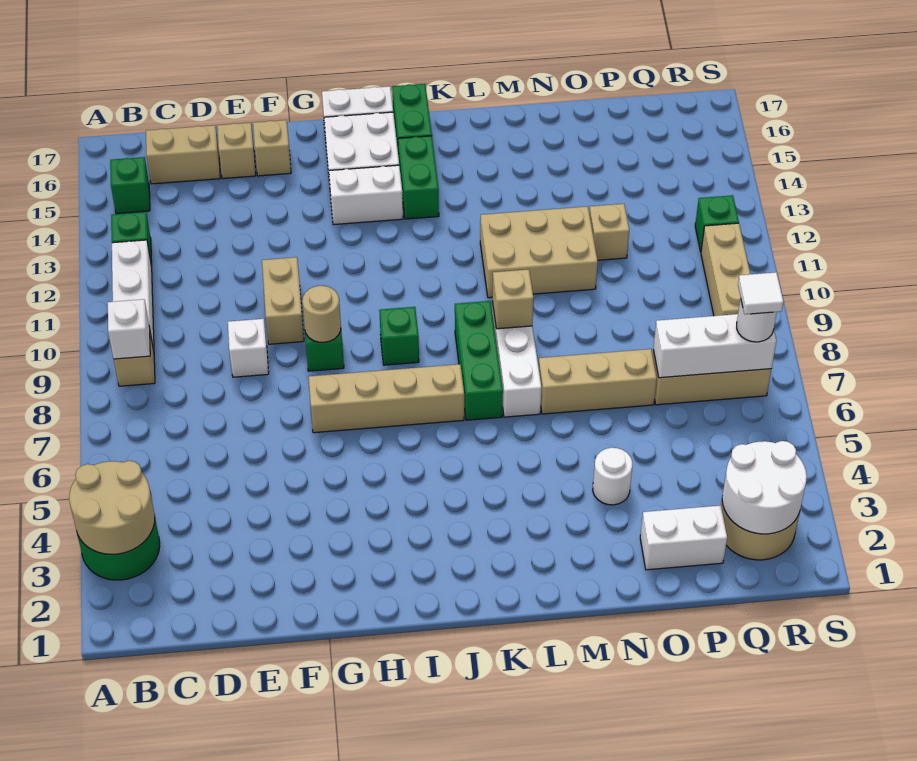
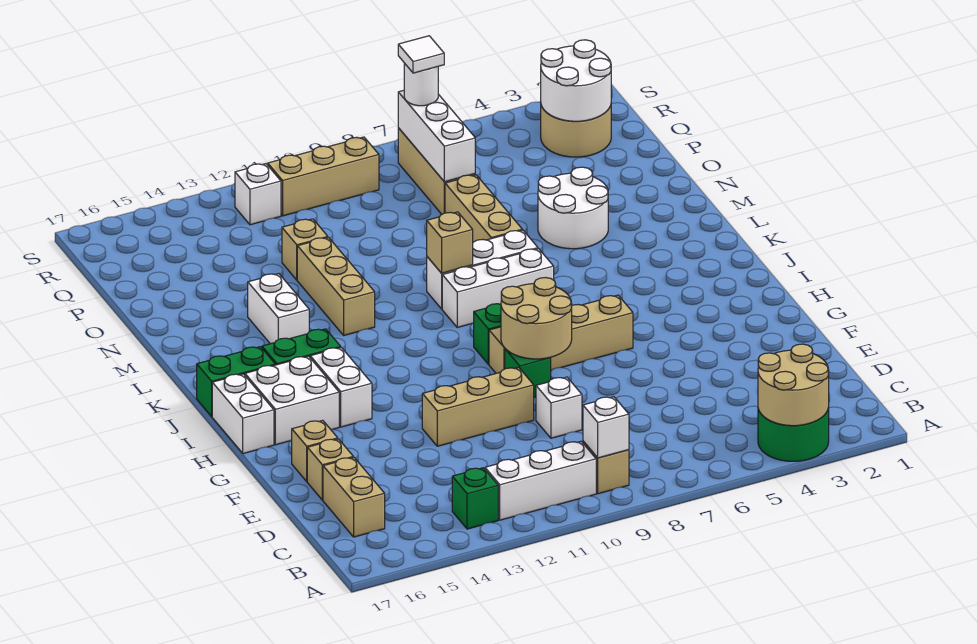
green brick B15 level 1 -> none
tan brick F10:F11 level 1 -> tan brick F10:F12 level 1
tan brick G7:J7 level 1 -> tan brick H6:H9 level 1
tan round brick G9 level 2 -> tan round brick G8:H9 level 2
green brick K7:K9 level 1 -> white brick K7:K9 level 1
tan brick L11:N12 level 1 -> tan brick L12:N12 level 1
white round brick N4 level 1 -> white round brick M4:N5 level 1
white brick O2:P2 level 1 -> white brick L14:M14 level 1
green brick R12 level 1 -> white brick R12 level 1

